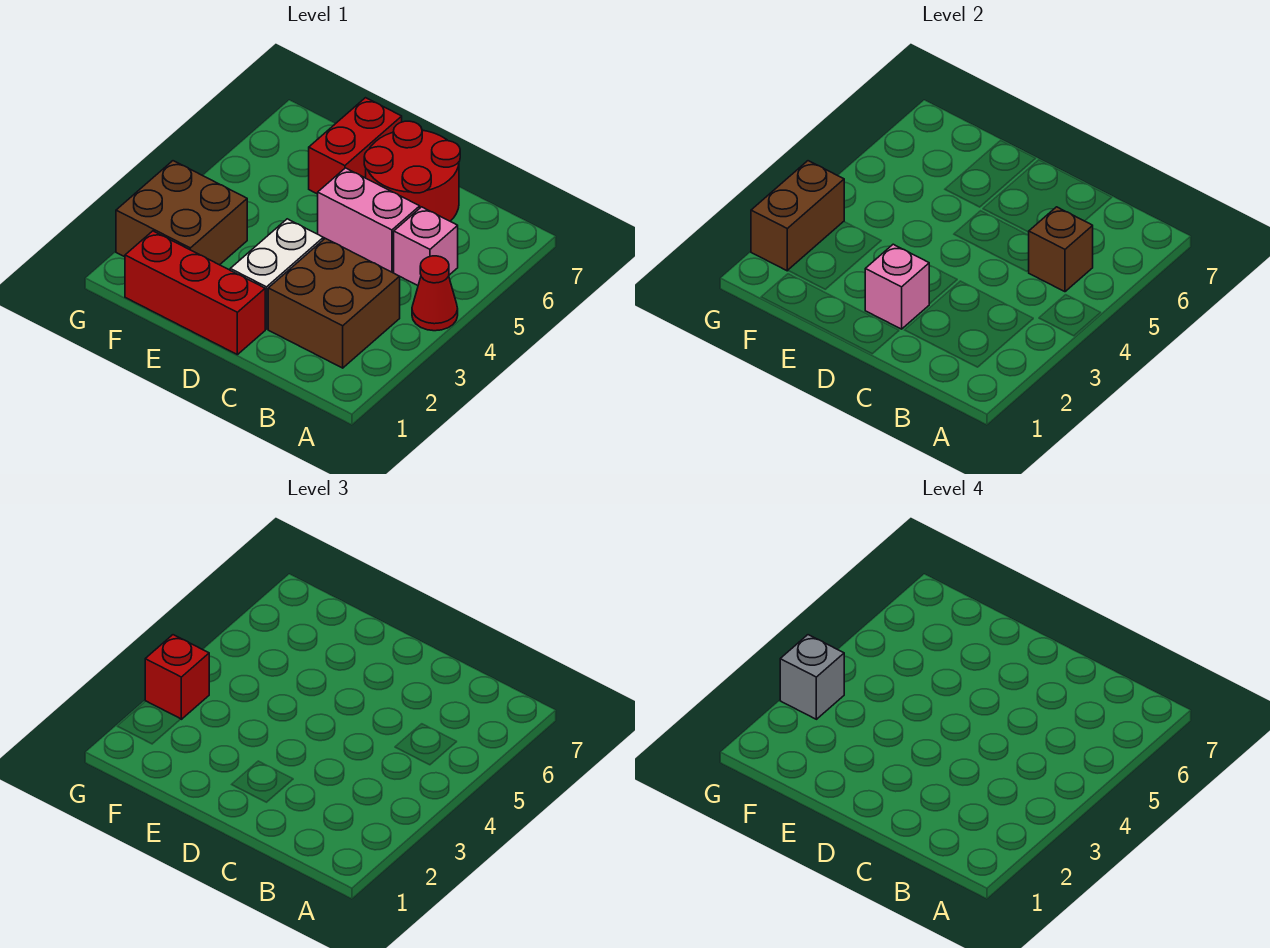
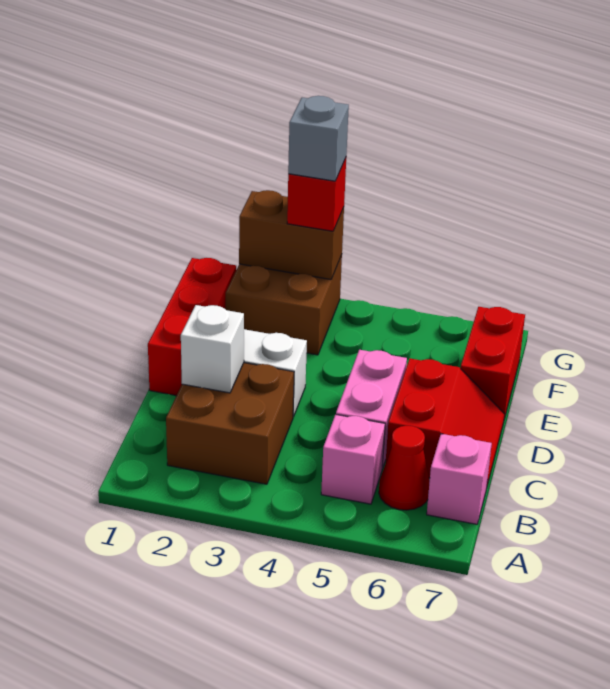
red cone A4 level 1 -> red cone B6 level 1
brown brick B5 level 2 -> none
none -> white brick C2 level 2
red round brick C6:D7 level 1 -> red slope C6:D7 level 1 top 6
pink brick D2 level 2 -> pink brick B7 level 1
red brick E6:E7 level 1 -> red brick E7:F7 level 1

